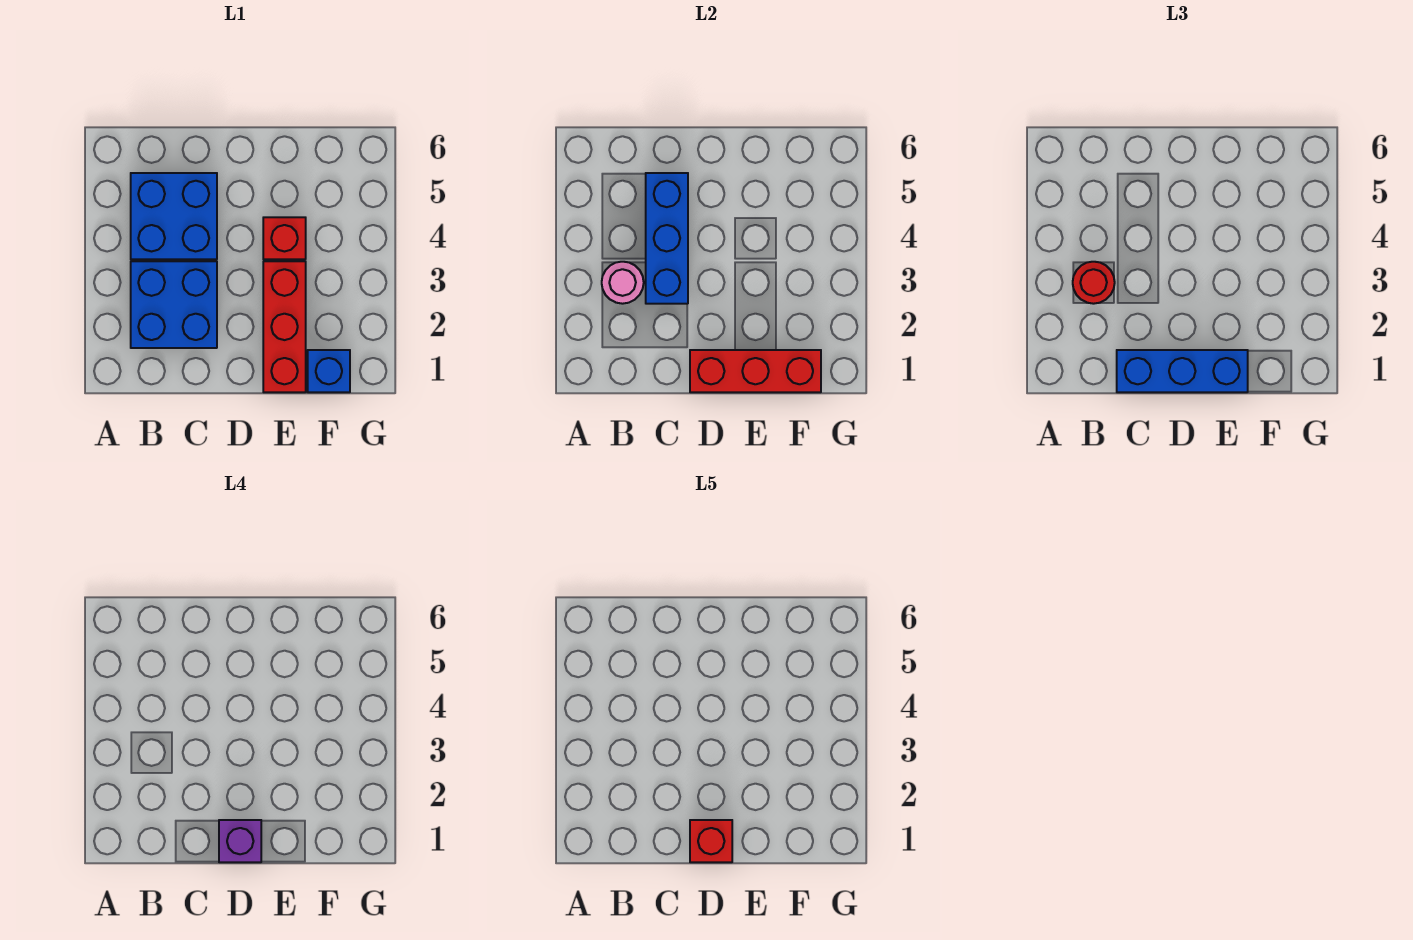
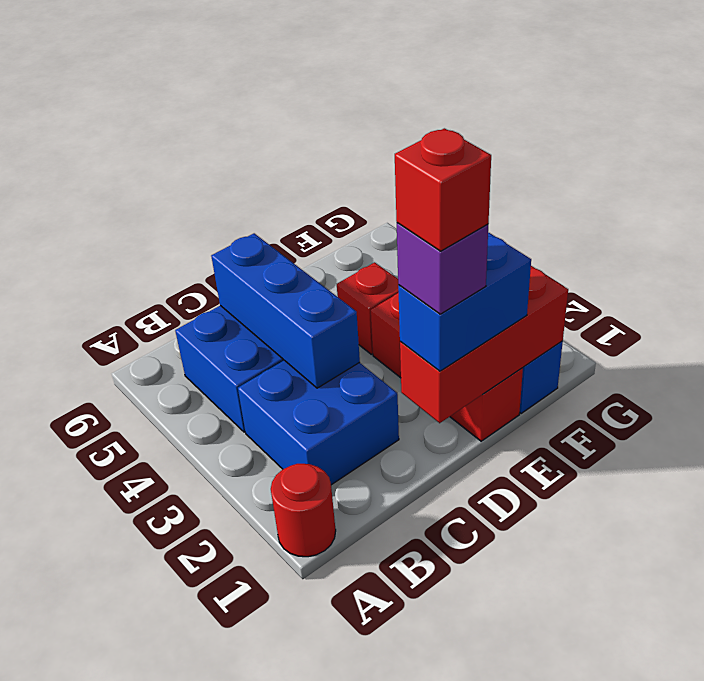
pink round brick B3 level 2 -> none
red round brick B3 level 3 -> red round brick A1 level 1
blue brick C1:E1 level 3 -> blue brick D1:E1 level 3

